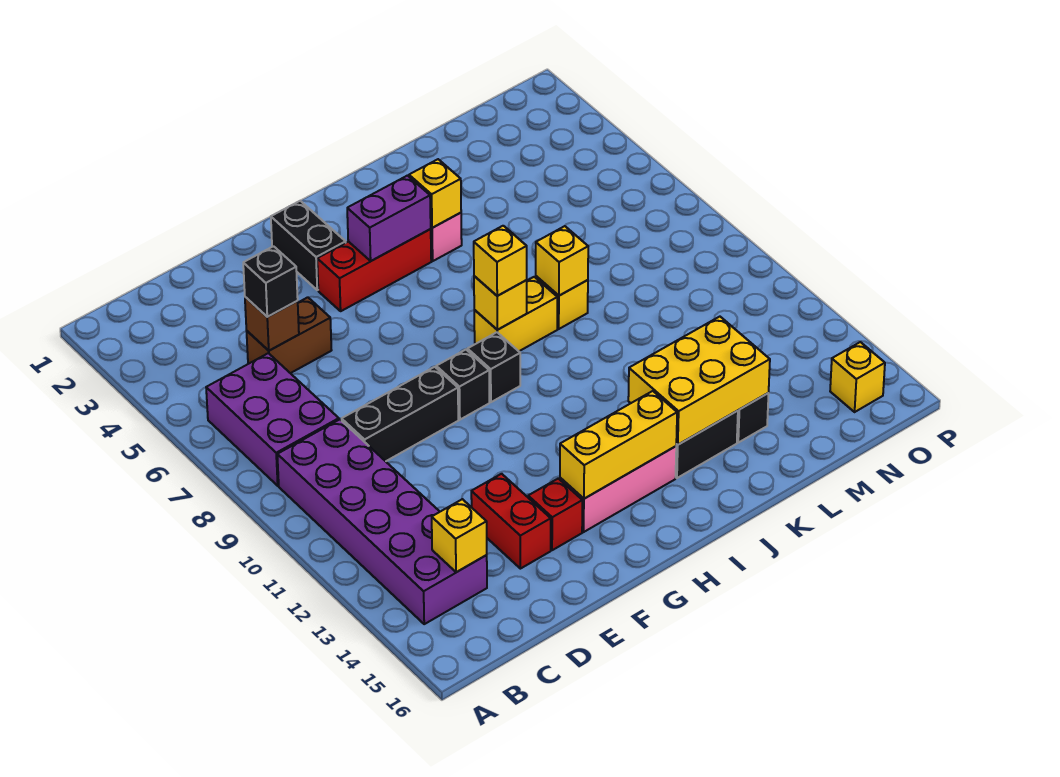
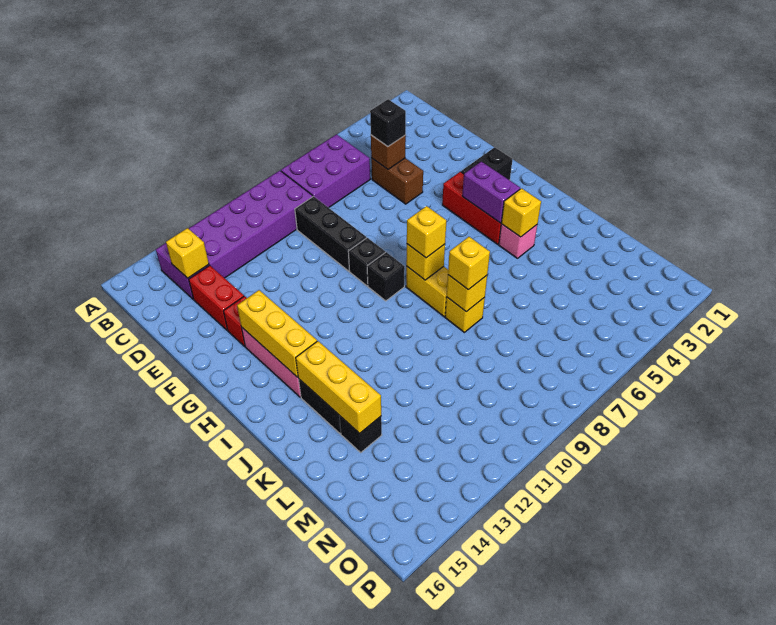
red brick E13:E14 level 1 -> red brick D14:E14 level 1
yellow brick J13:L14 level 2 -> yellow brick J14:L14 level 2
yellow brick O15 level 1 -> yellow brick K8 level 3

